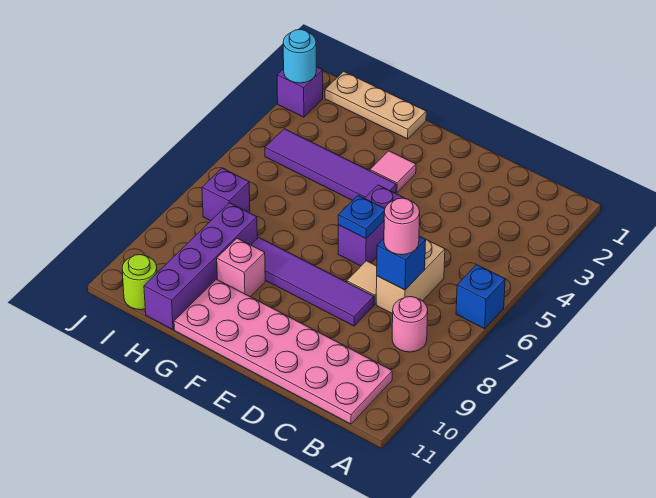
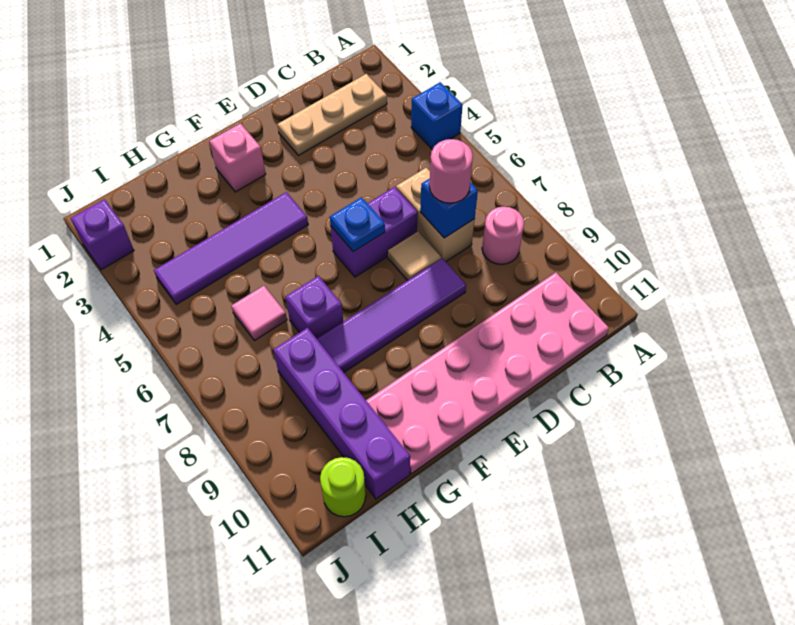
blue brick A6 level 1 -> blue brick A4 level 1
purple brick E5:E6 level 1 -> purple brick D6:E6 level 1
pink tile F3 level 1 -> pink tile H6 level 1
tan plate G1:I1 level 1 -> tan plate B2:D2 level 1
pink brick G9 level 1 -> pink brick F2 level 1
purple brick I7 level 1 -> purple brick G7 level 1
cyan round brick J2 level 2 -> none

